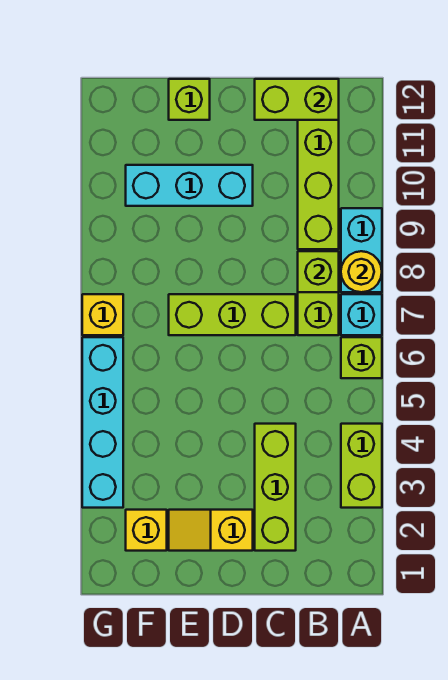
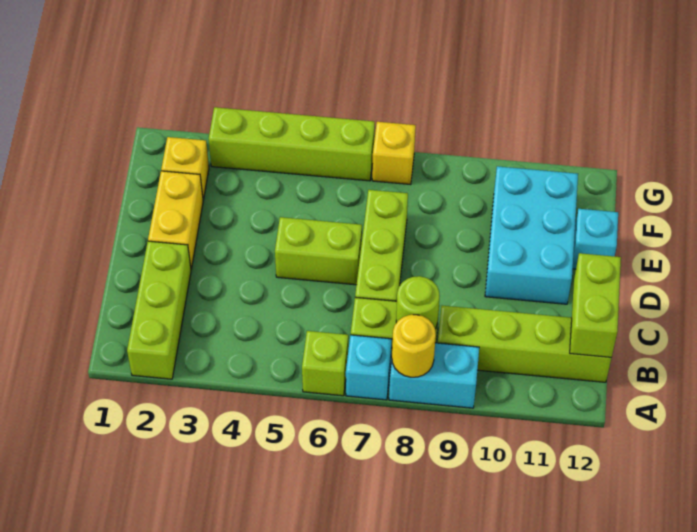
lime brick A3:A4 level 1 -> lime brick D5:D6 level 1
lime brick B8 level 2 -> lime round brick B8 level 2
lime brick C2:C4 level 1 -> lime brick A2:C2 level 1
yellow slope D2:E2 level 1 top D -> yellow brick D2:E2 level 1
cyan brick D10:F10 level 1 -> cyan brick D10:F11 level 1
lime brick E12 level 1 -> cyan brick E12 level 1
cyan brick G3:G6 level 1 -> lime brick G3:G6 level 1

